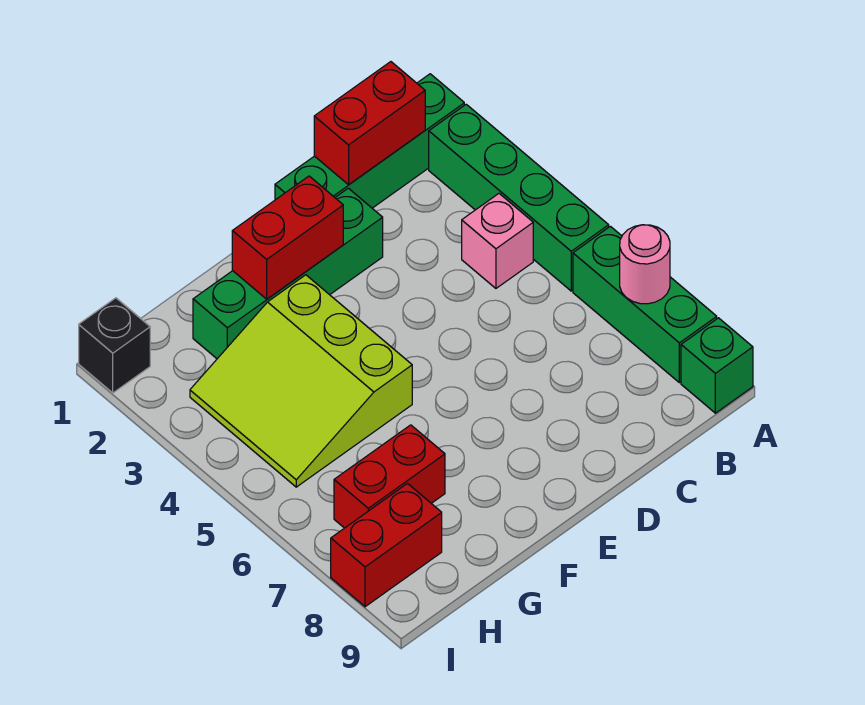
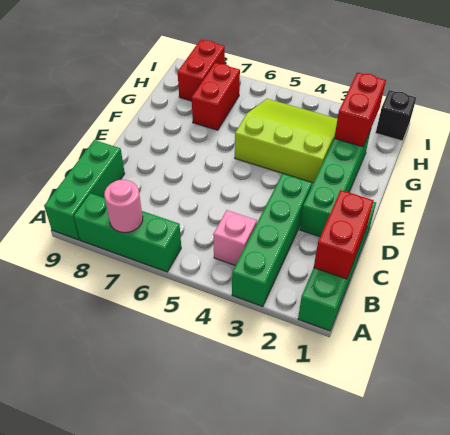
green brick A2:A5 level 1 -> green brick A3:D3 level 1
green brick A9 level 1 -> green brick A9:C9 level 1
red brick E2:F2 level 2 -> red brick G2:H2 level 2

